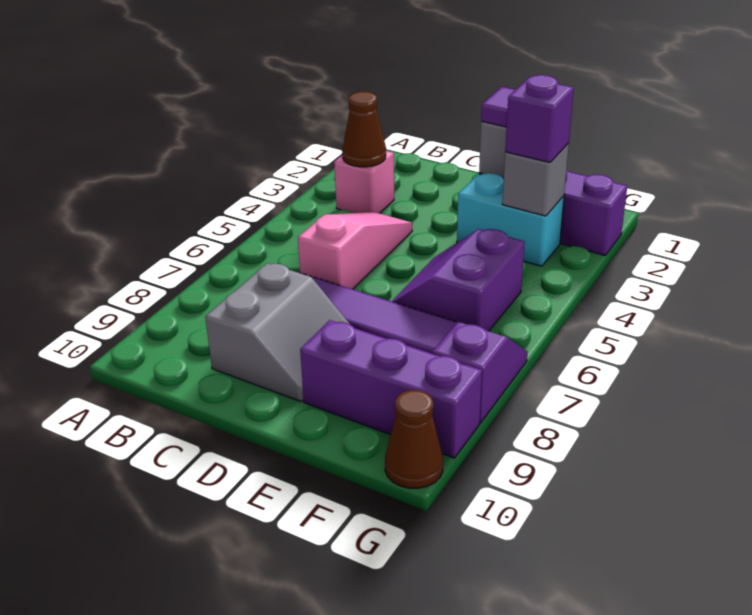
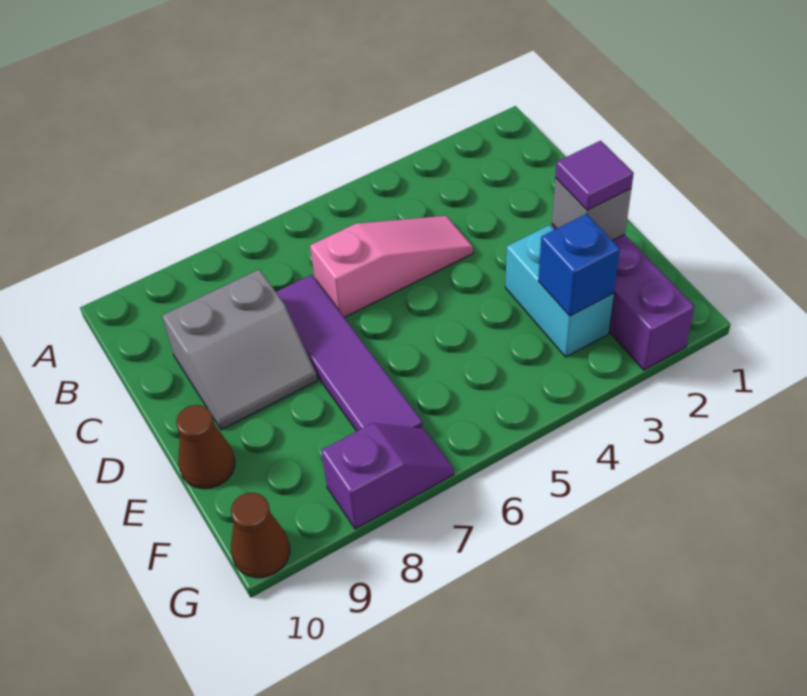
pink brick B3 level 1 -> none
brown cone B3 level 2 -> brown cone E10 level 1
purple slope E5:F6 level 1 top F -> none
purple brick E9:G9 level 1 -> none
grey brick F3 level 2 -> blue brick F3 level 2
purple brick F3 level 3 -> none

